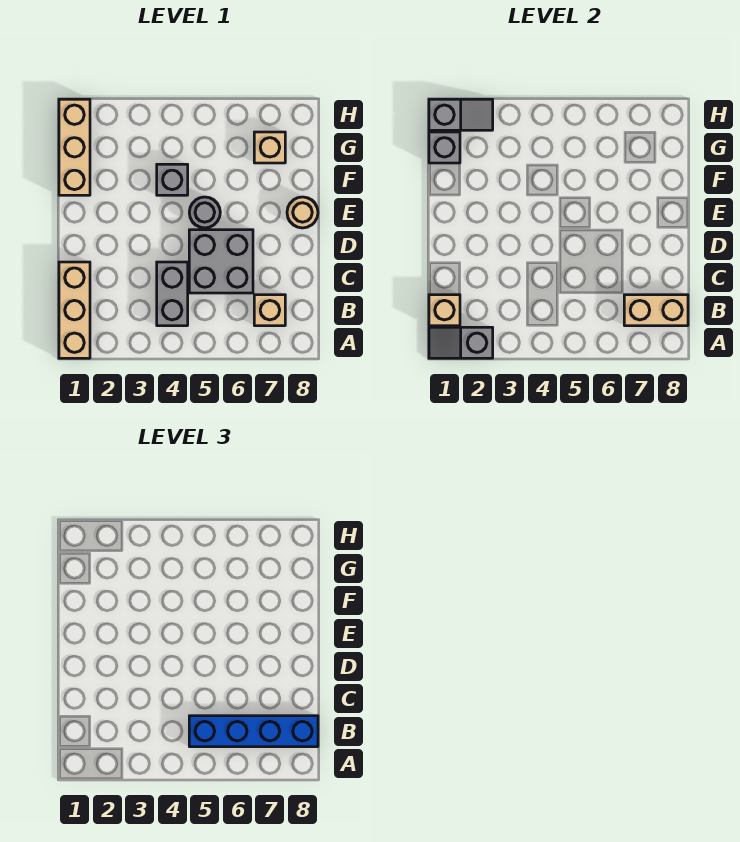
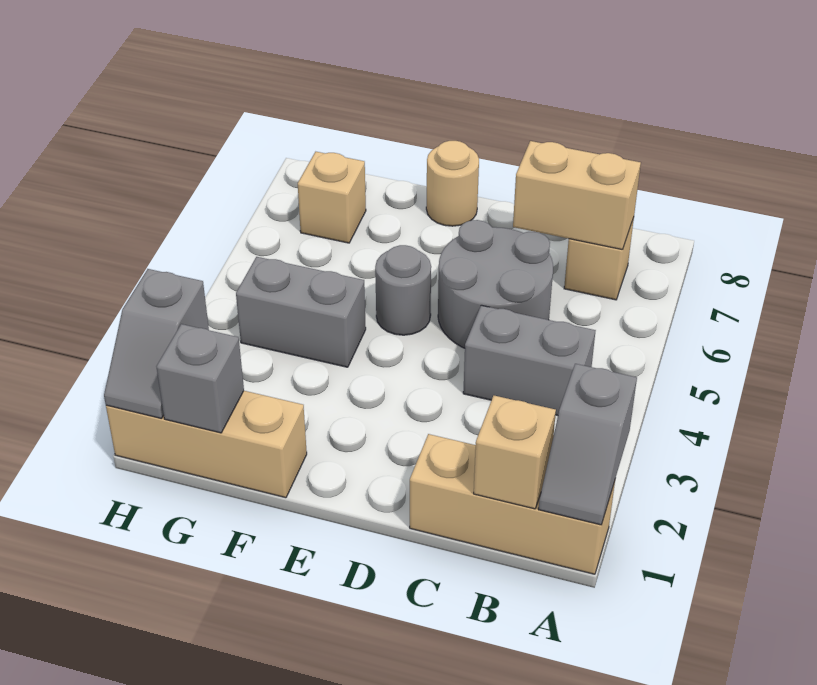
blue brick B5:B8 level 3 -> none
tan brick B7:B8 level 2 -> tan brick B7:C7 level 2
grey brick C5:D6 level 1 -> grey round brick C5:D6 level 1
grey brick F4 level 1 -> grey brick F4:G4 level 1
grey slope H1:H2 level 2 top 1 -> grey slope H1:H2 level 2 top 2

